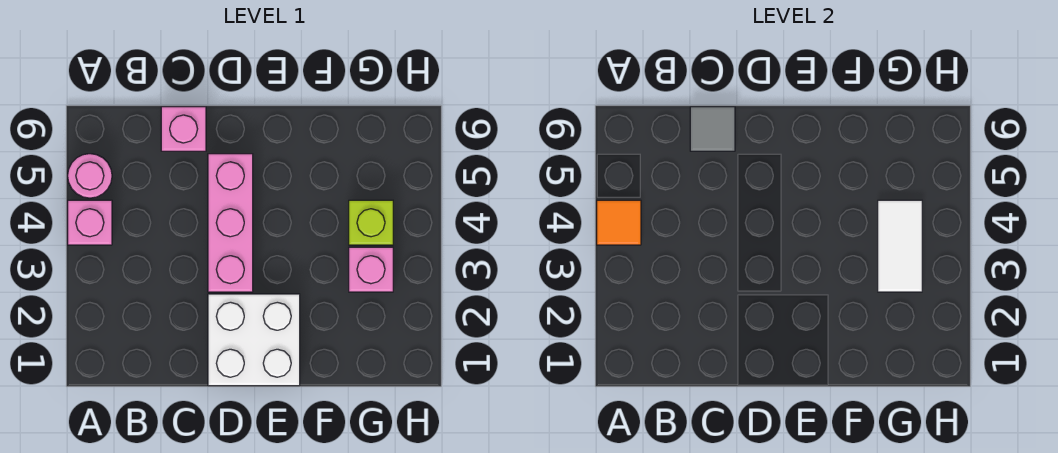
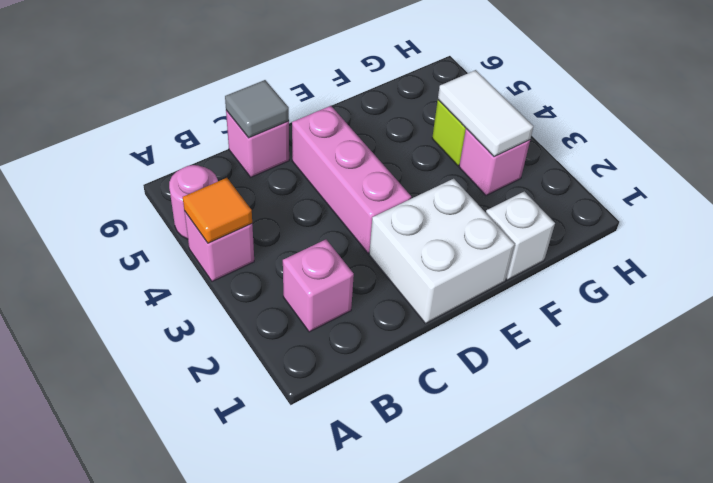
none -> pink brick B2 level 1
none -> white brick F1 level 1

